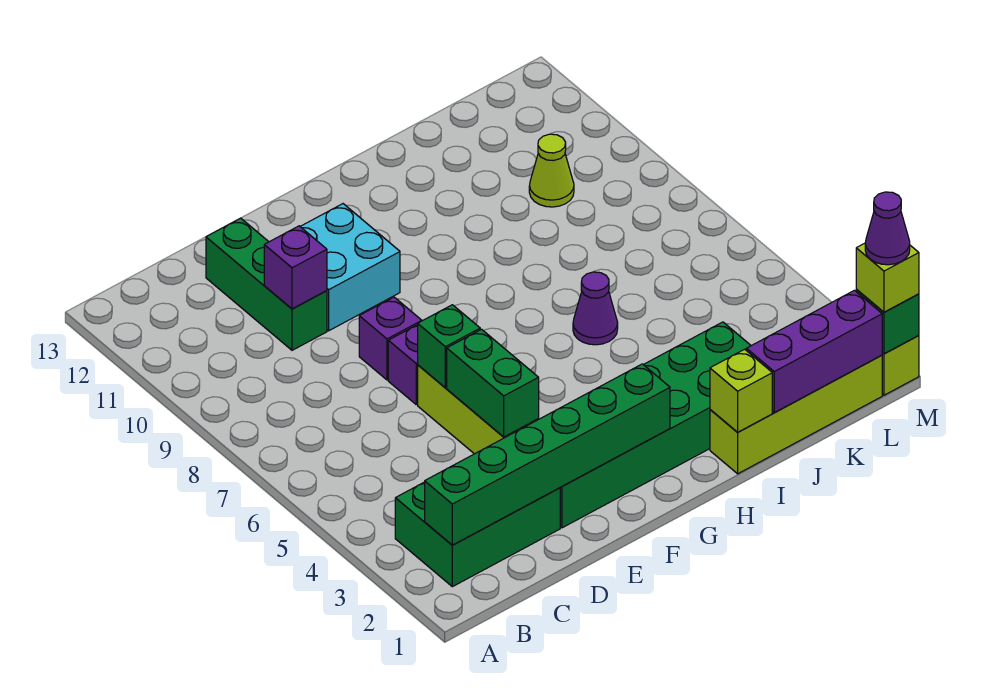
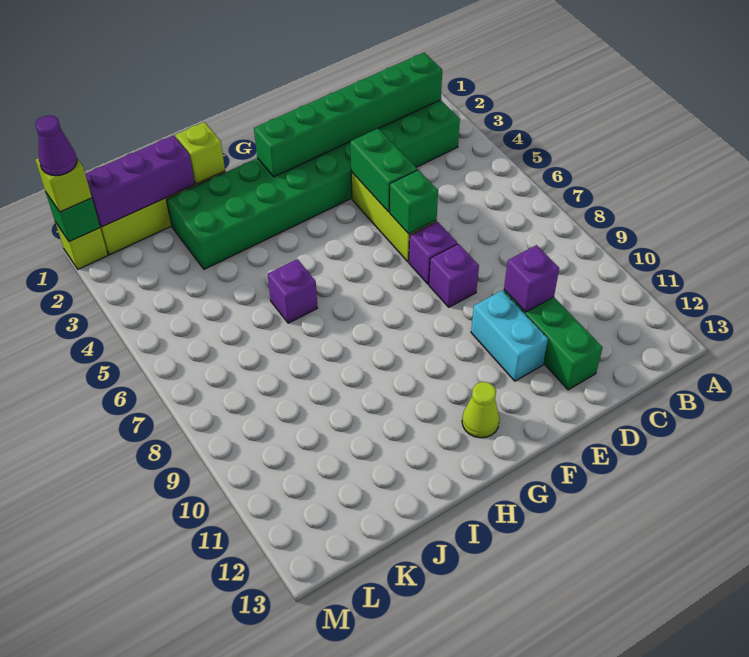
cyan brick E10:F11 level 1 -> cyan brick E10:E11 level 1
purple cone I6 level 1 -> purple brick I6 level 1
lime cone K10 level 1 -> lime cone G12 level 1

